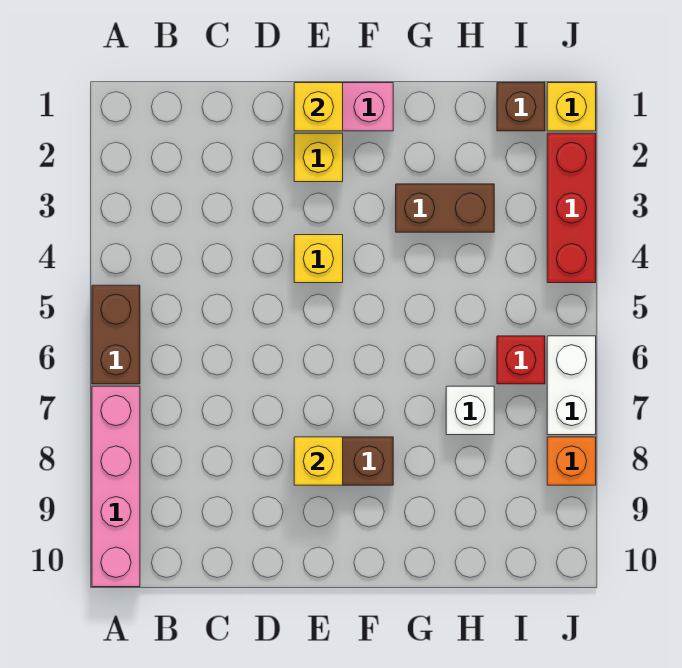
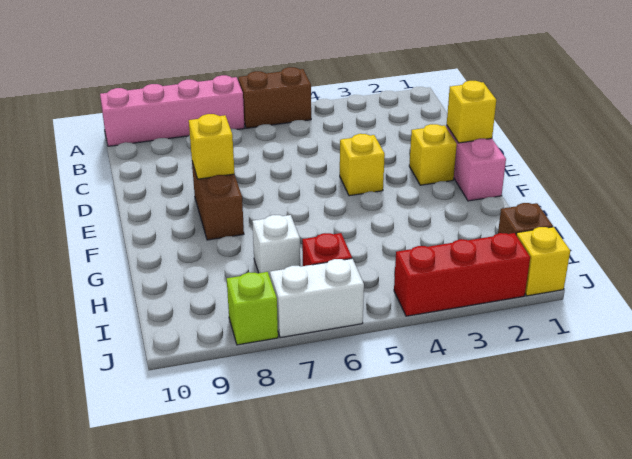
brown brick G3:H3 level 1 -> none
orange brick J8 level 1 -> lime brick J8 level 1

